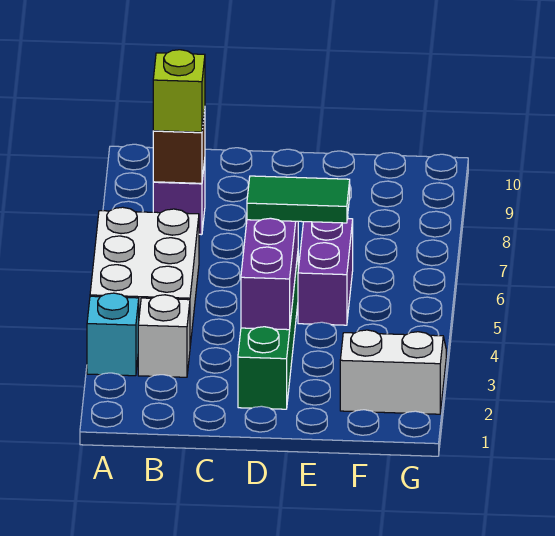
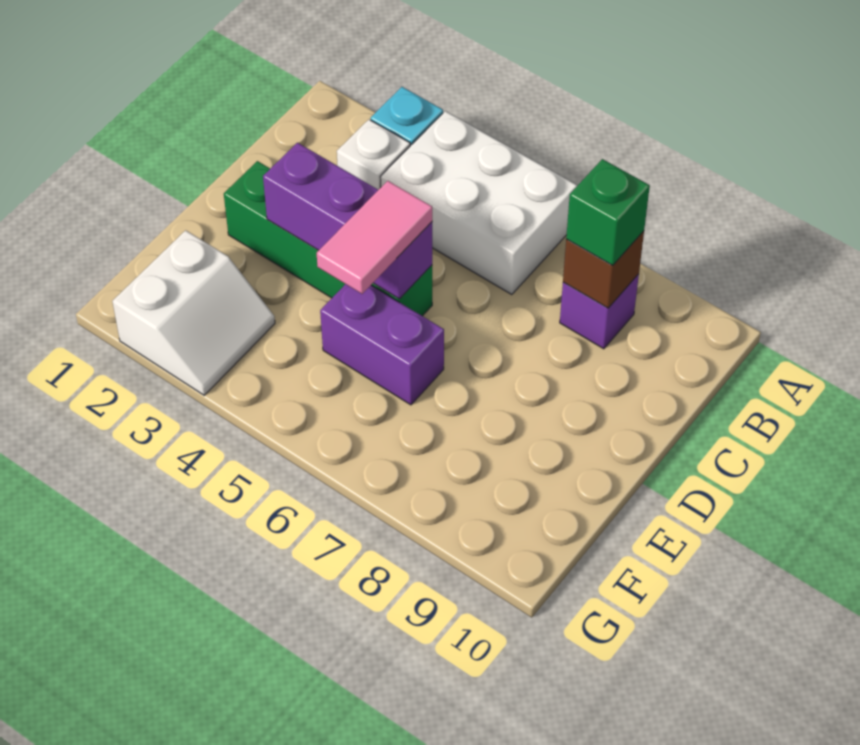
lime brick B8 level 3 -> green brick B8 level 3
green tile D5:E5 level 3 -> pink tile D5:E5 level 3

